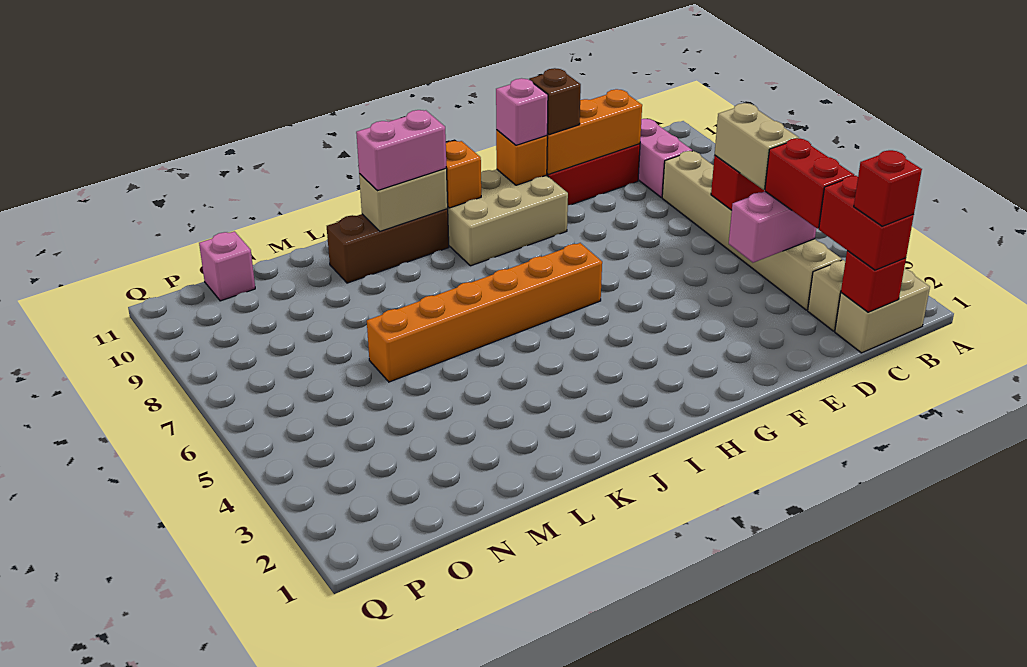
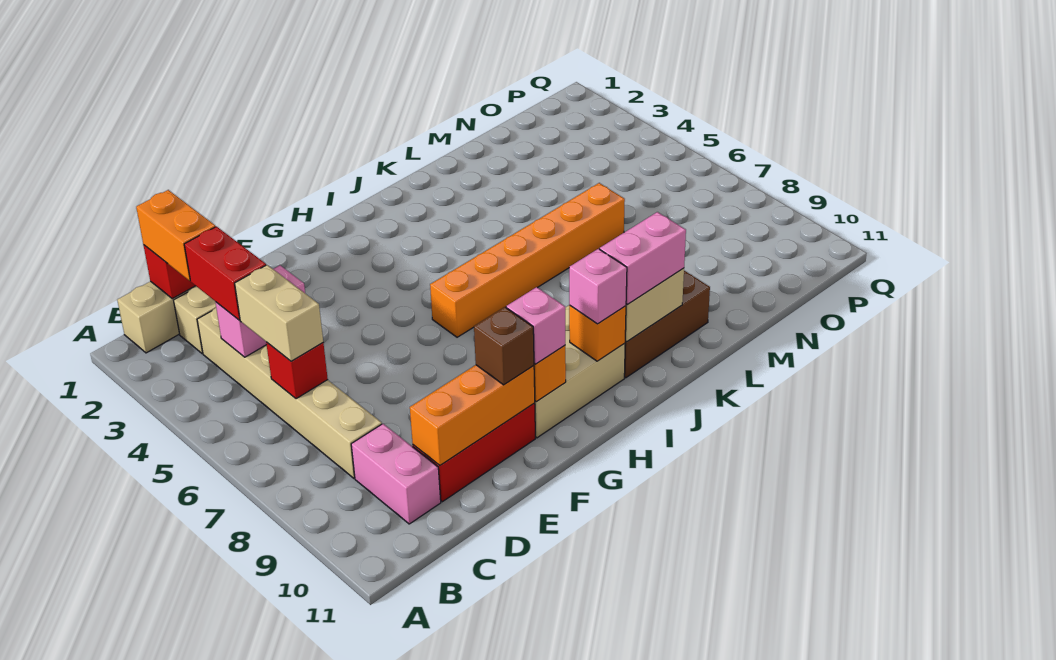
red brick C1:C2 level 3 -> orange brick C1:C2 level 3
red brick C1 level 4 -> none
pink brick O11 level 1 -> pink brick I10 level 3

